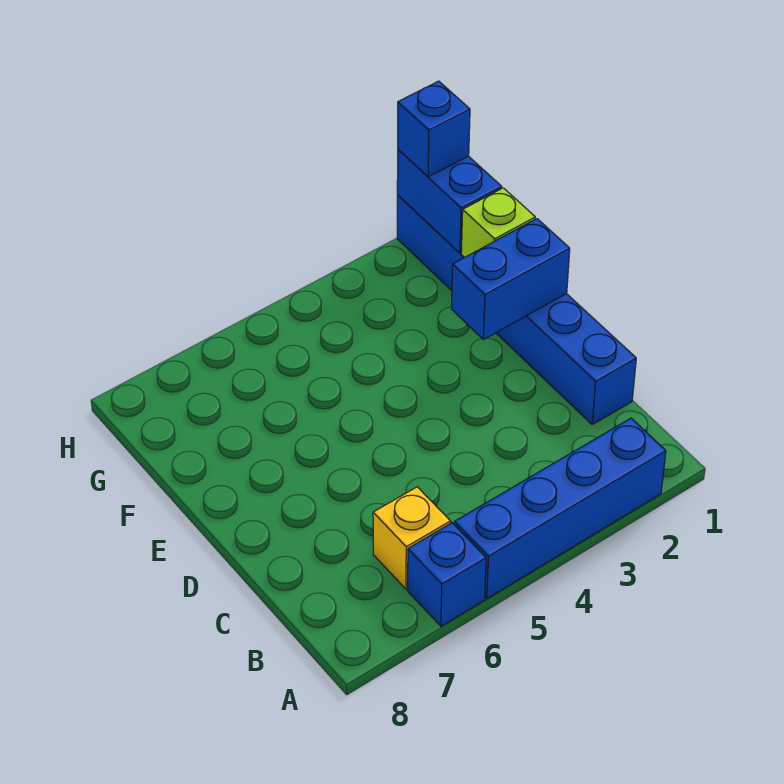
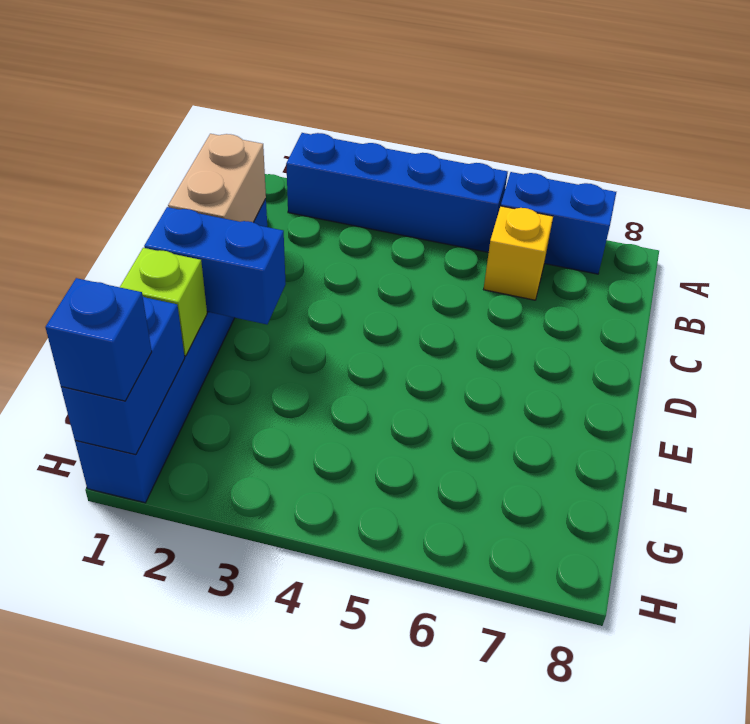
blue brick A6 level 1 -> blue brick A6:A7 level 1
none -> tan brick C1:D1 level 2

